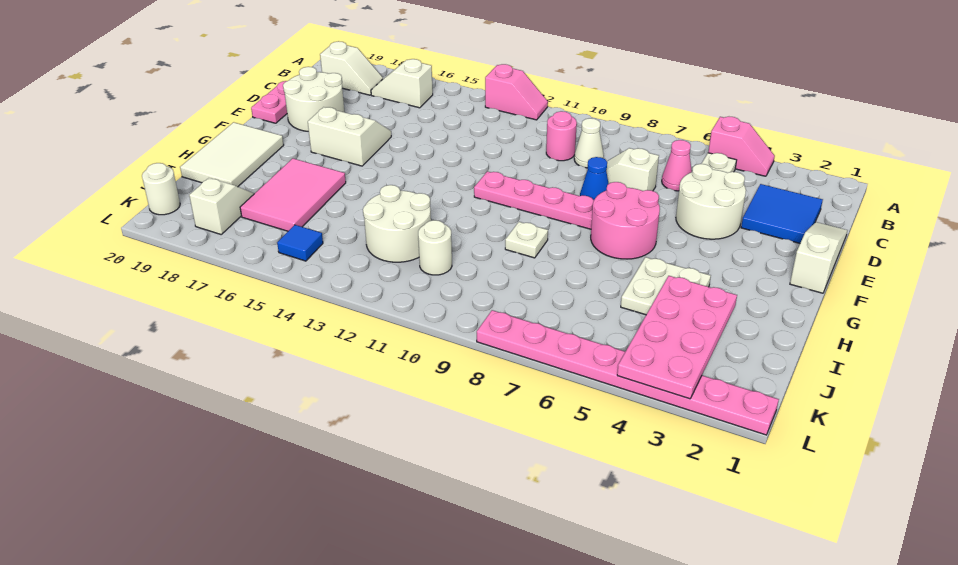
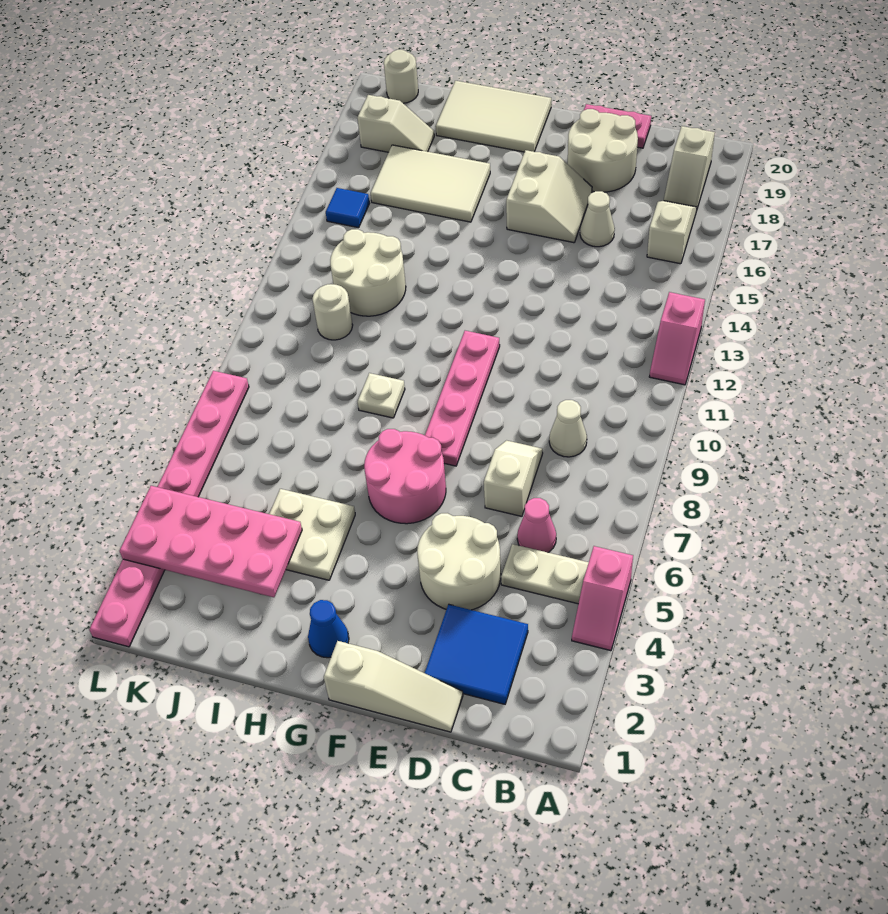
pink round brick C10 level 1 -> none
none -> white cone D16 level 1
blue cone E8 level 1 -> blue cone G2 level 1
pink tile H16:J17 level 1 -> white tile H16:J17 level 1

